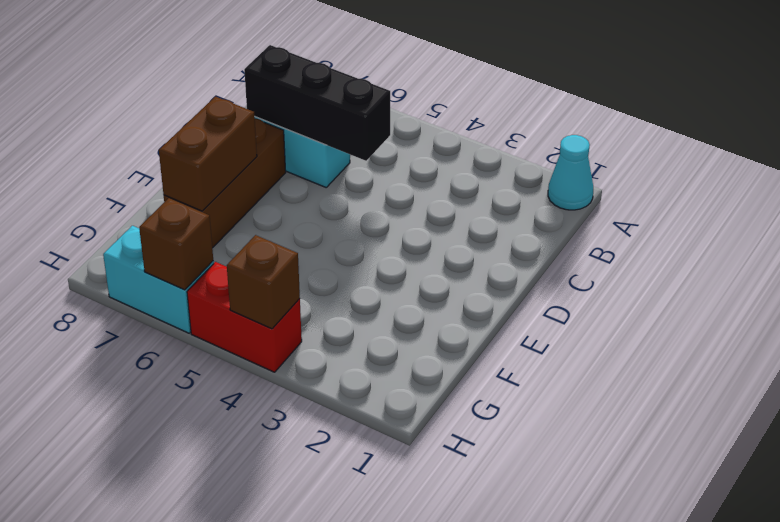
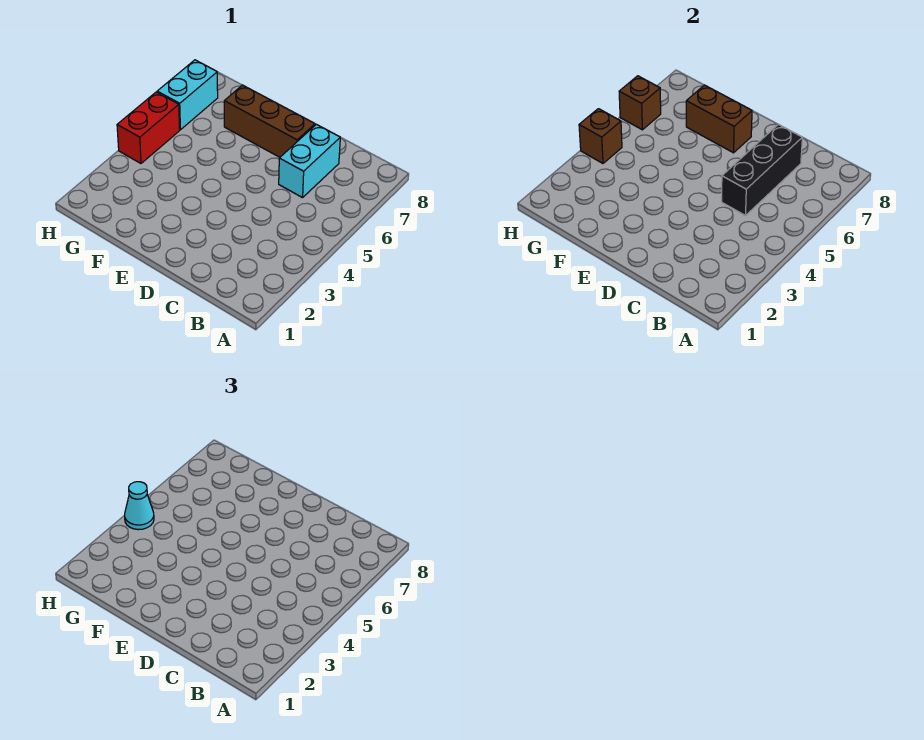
cyan cone A1 level 1 -> cyan cone H4 level 3

